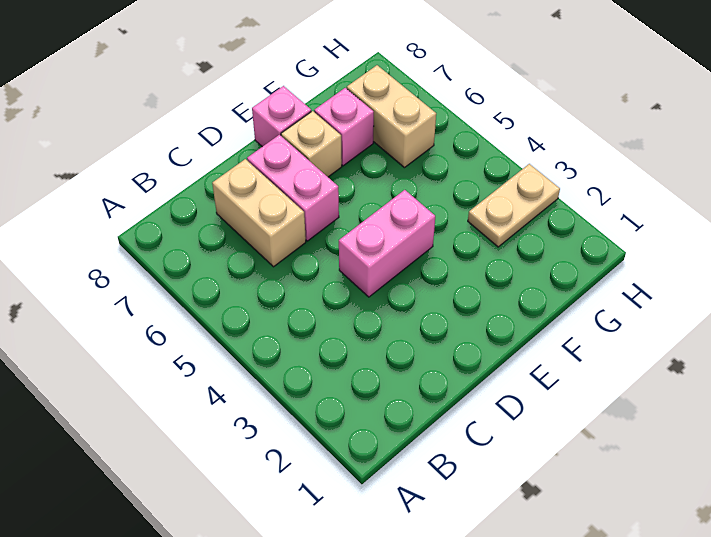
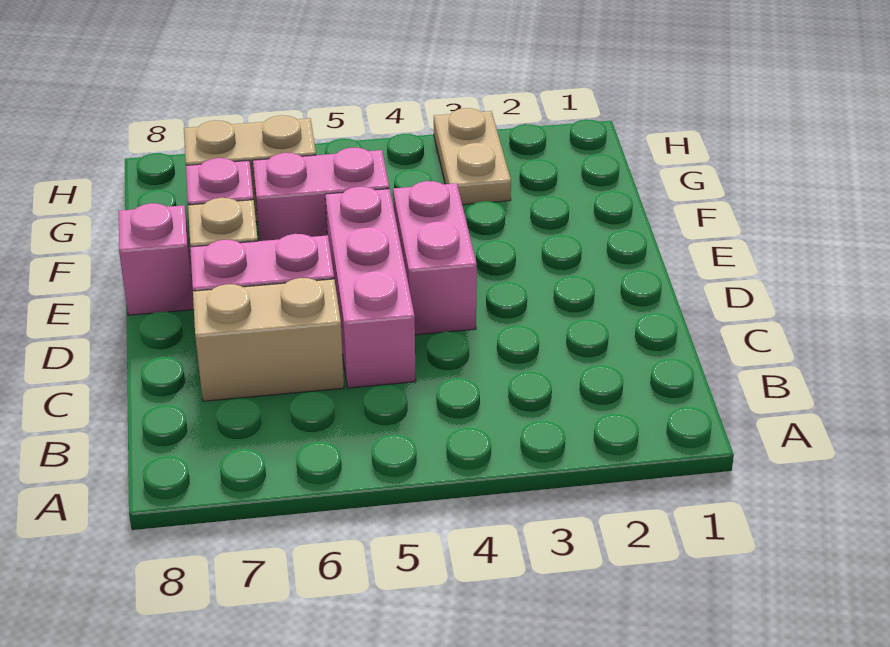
none -> pink brick C5:E5 level 1
none -> pink brick F5:F6 level 1

